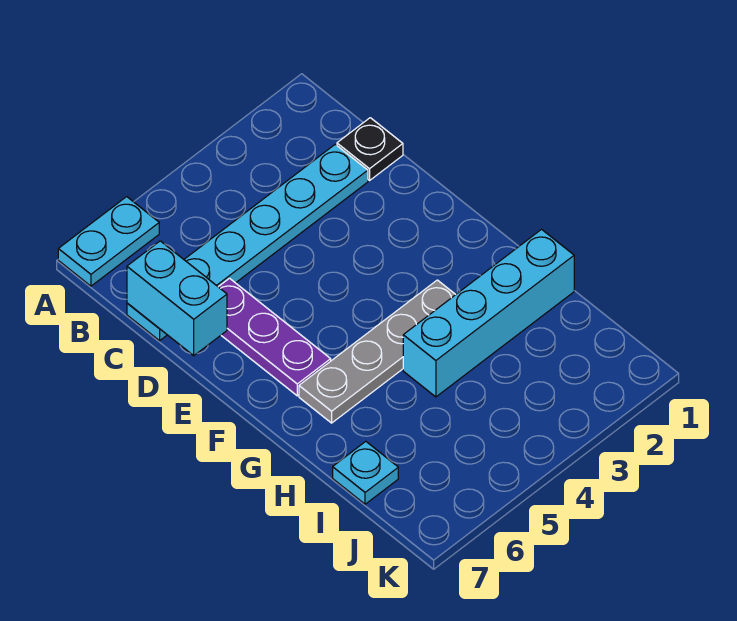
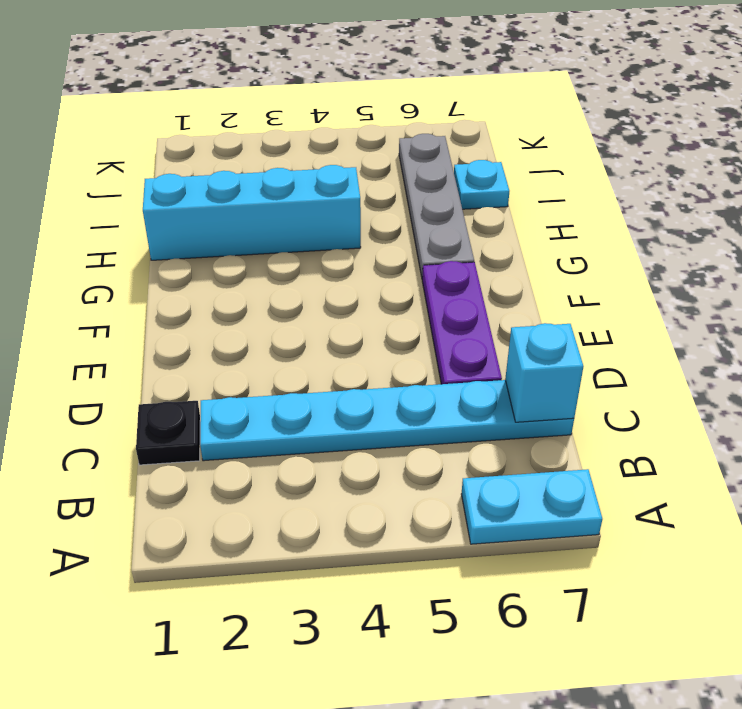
cyan brick C7:D7 level 2 -> cyan brick C7 level 2
grey plate G3:G6 level 1 -> grey plate G6:J6 level 1

